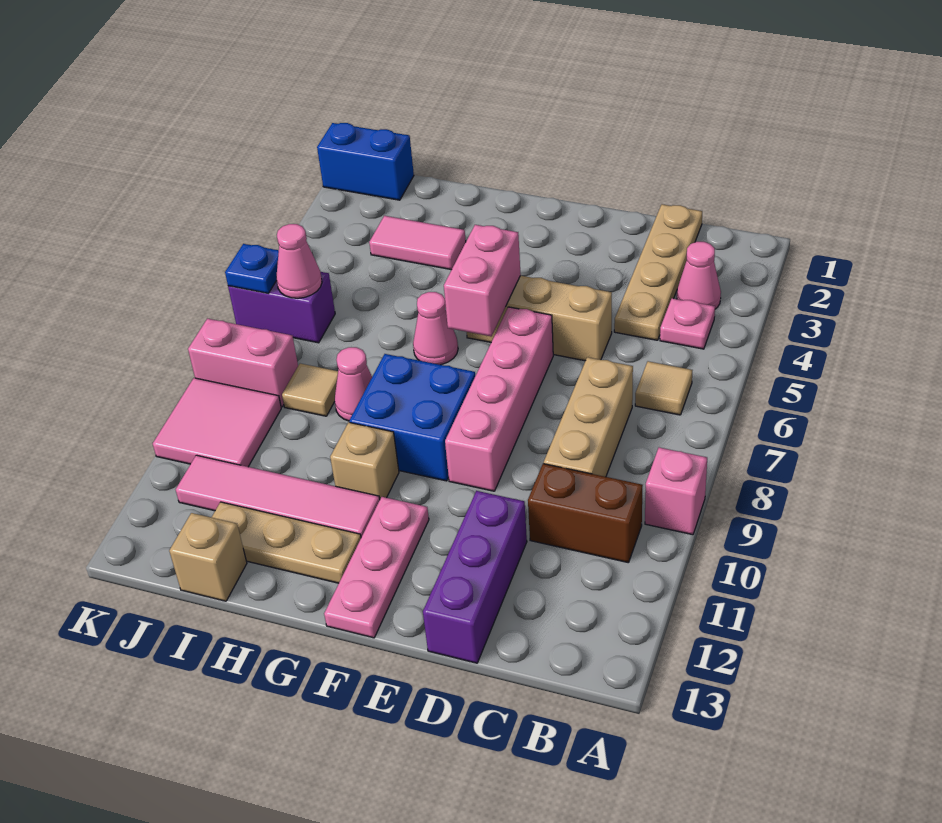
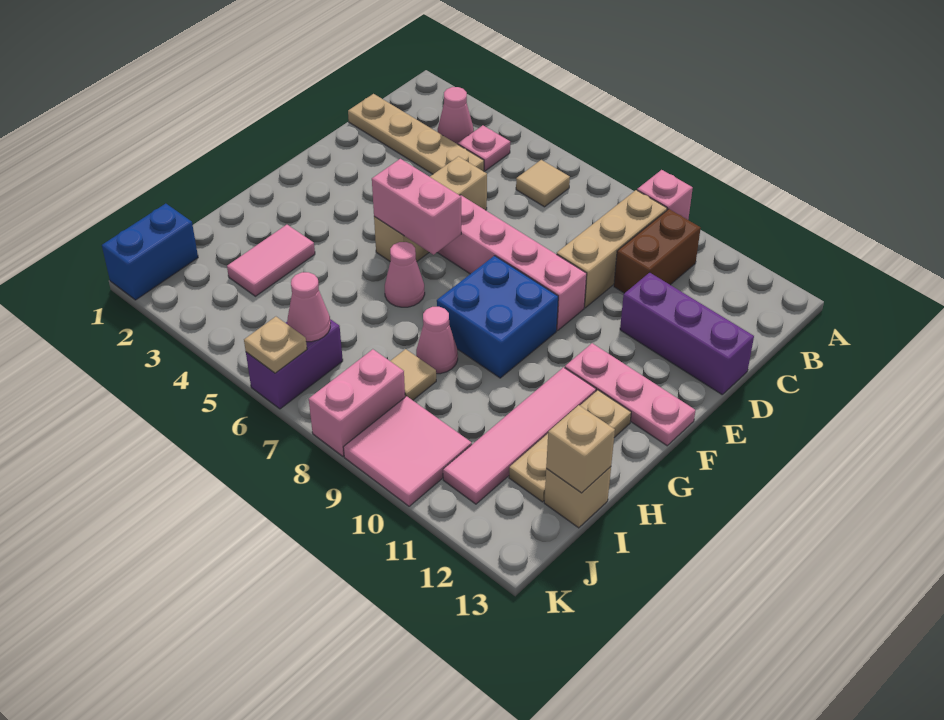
tan brick C7:C9 level 1 -> tan brick B9:D9 level 1
tan brick G10 level 1 -> tan brick I13 level 2
blue plate K6 level 2 -> tan plate K6 level 2

